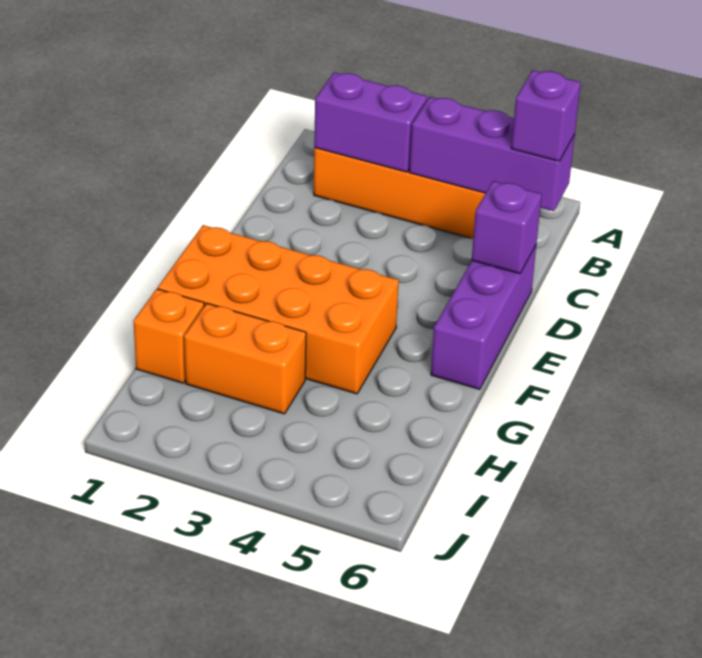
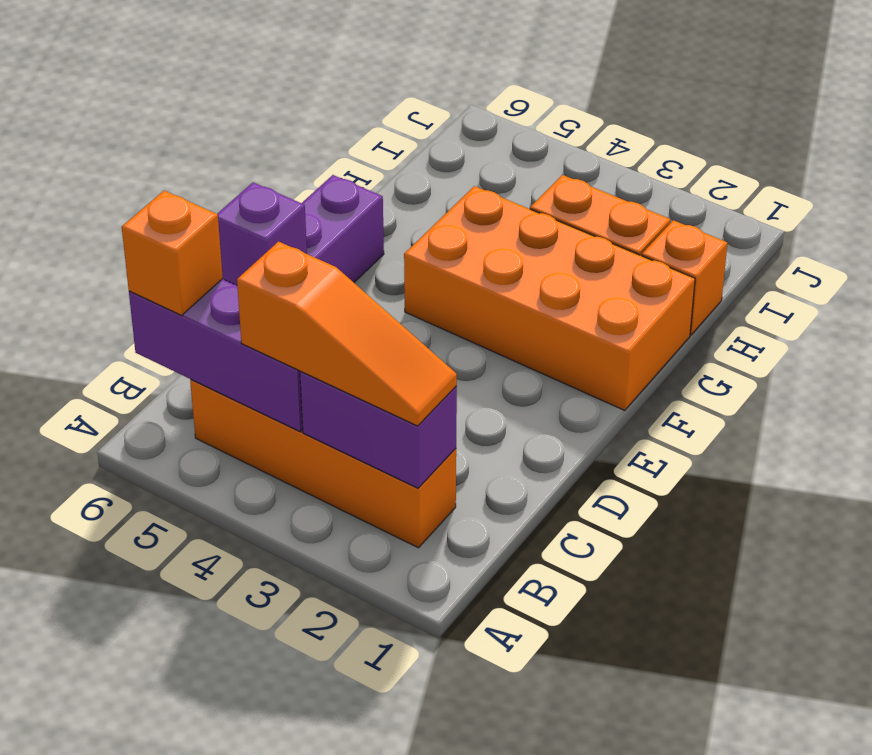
none -> orange slope B2:B4 level 3 top 4
purple brick B6 level 3 -> orange brick B6 level 3

